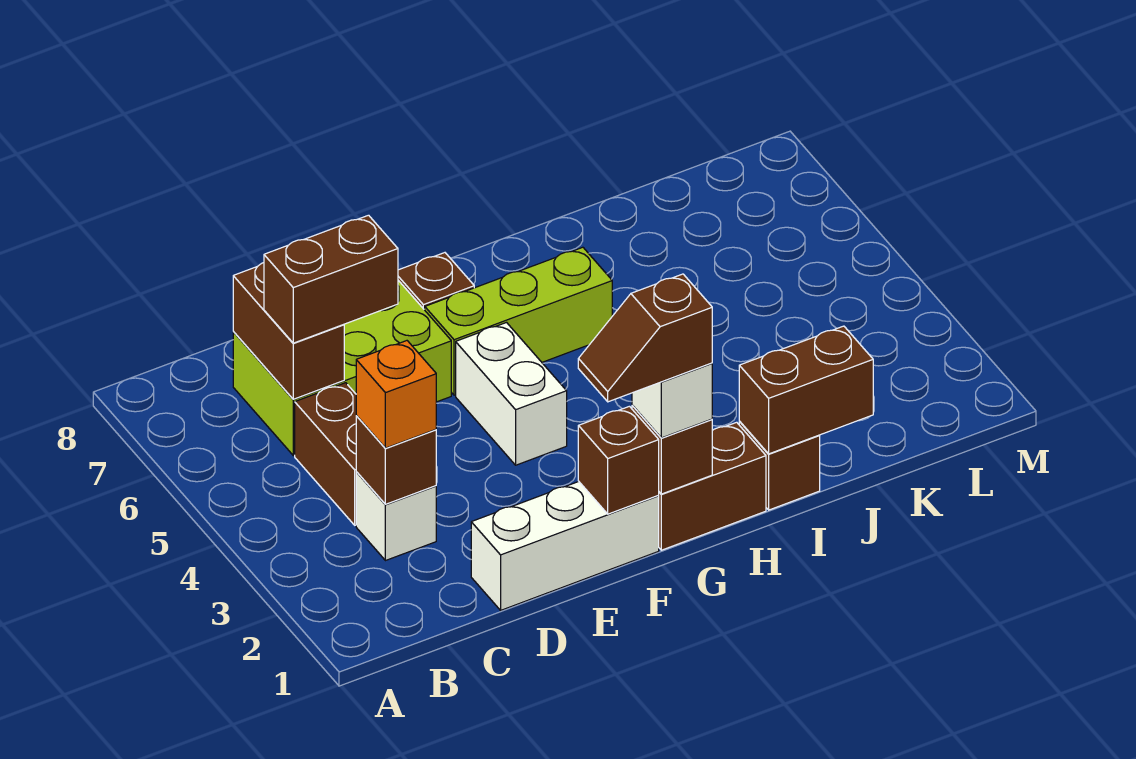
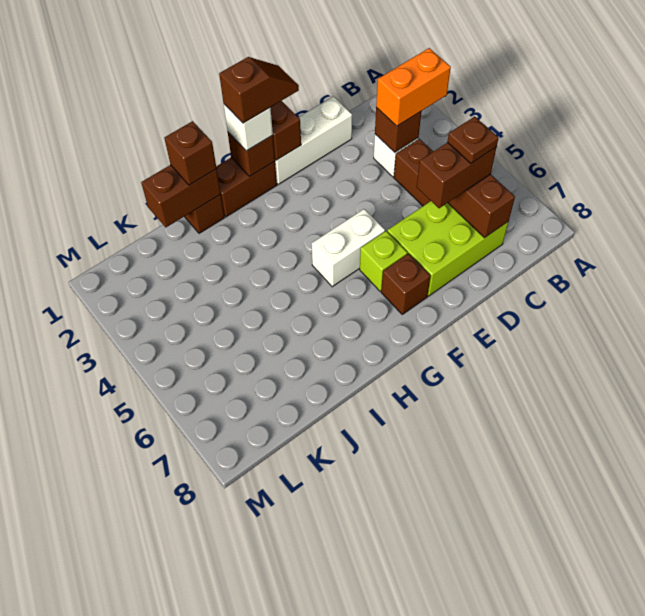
orange brick C3 level 3 -> orange brick B3:C3 level 3
none -> brown plate C6 level 4
white brick F4:F5 level 1 -> white brick F5:G5 level 1
lime brick F6:H6 level 1 -> lime brick F6 level 1
none -> brown brick I1 level 3

